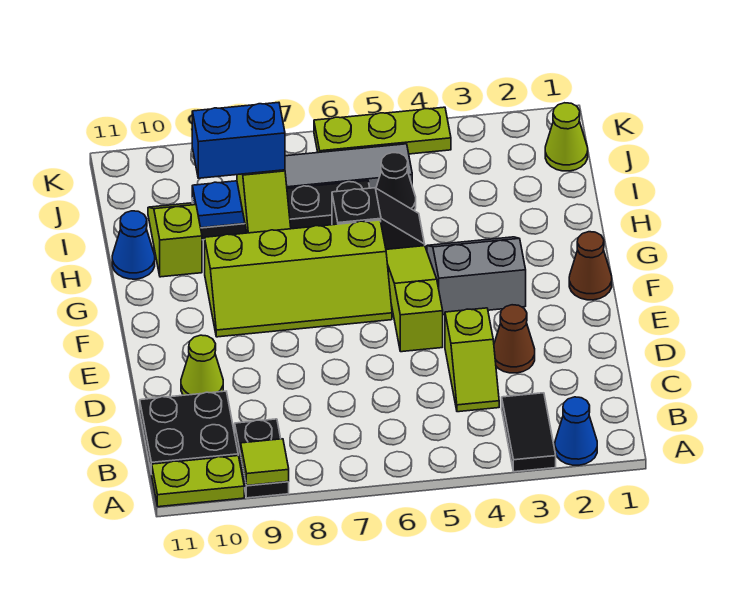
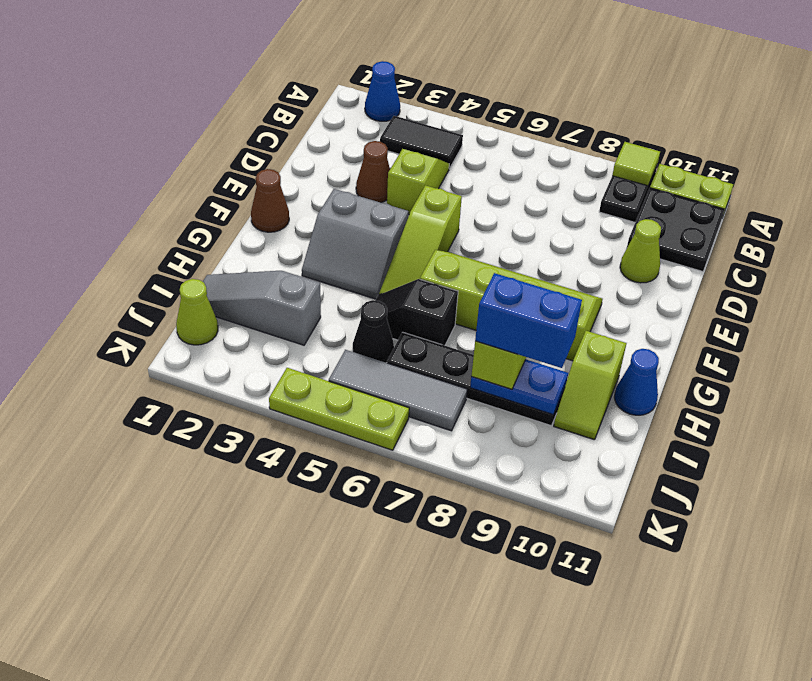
black tile A3:B3 level 1 -> black tile B3:B4 level 1
none -> grey slope I1:I3 level 1 top 3

